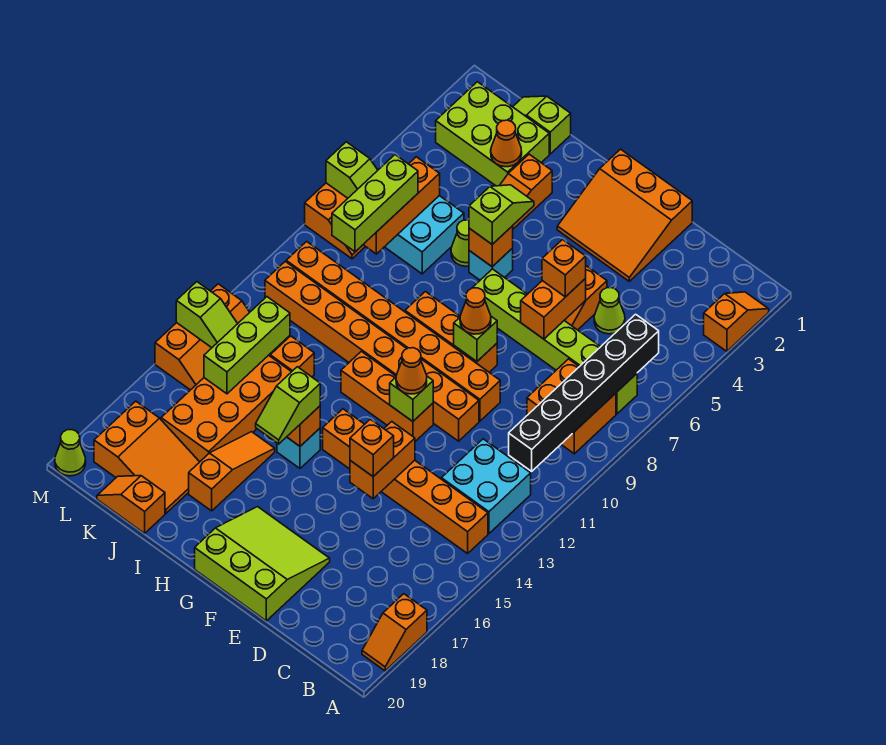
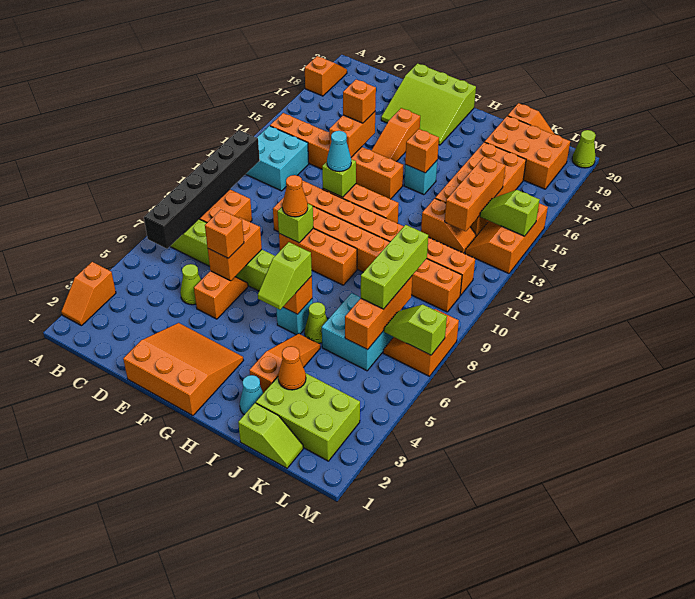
orange cone F12 level 3 -> cyan cone F12 level 3
lime slope H15:H16 level 3 top 15 -> none
none -> cyan cone I2 level 1
orange slope I16:I18 level 1 top 18 -> orange slope F15:F17 level 1 top 17
orange slope J18:L19 level 1 top L -> orange brick J18:L19 level 1
lime brick K13:K15 level 2 -> orange brick K13:K15 level 2

